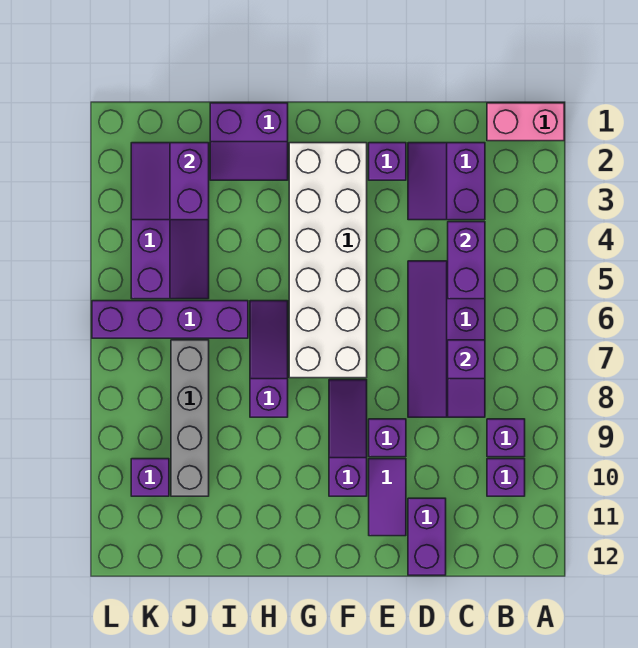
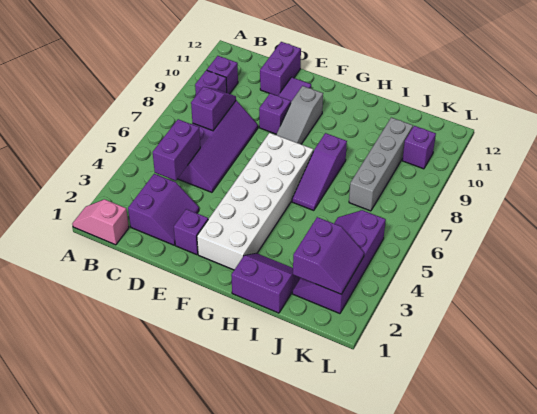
pink brick A1:B1 level 1 -> pink slope A1:B1 level 1 top B
purple slope F8:F10 level 1 top 10 -> grey slope F8:F10 level 1 top 10
purple brick I6:L6 level 1 -> none

